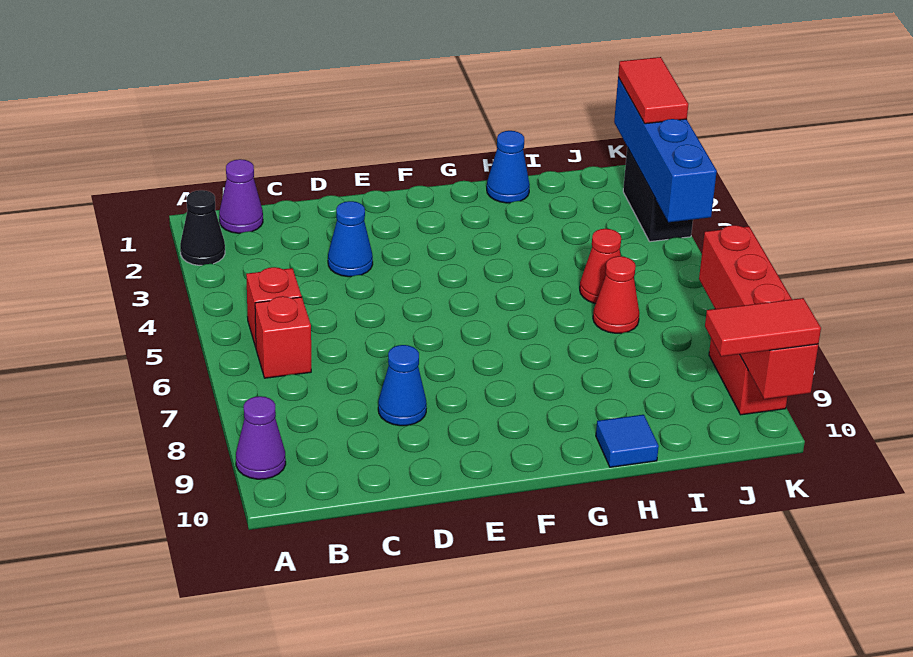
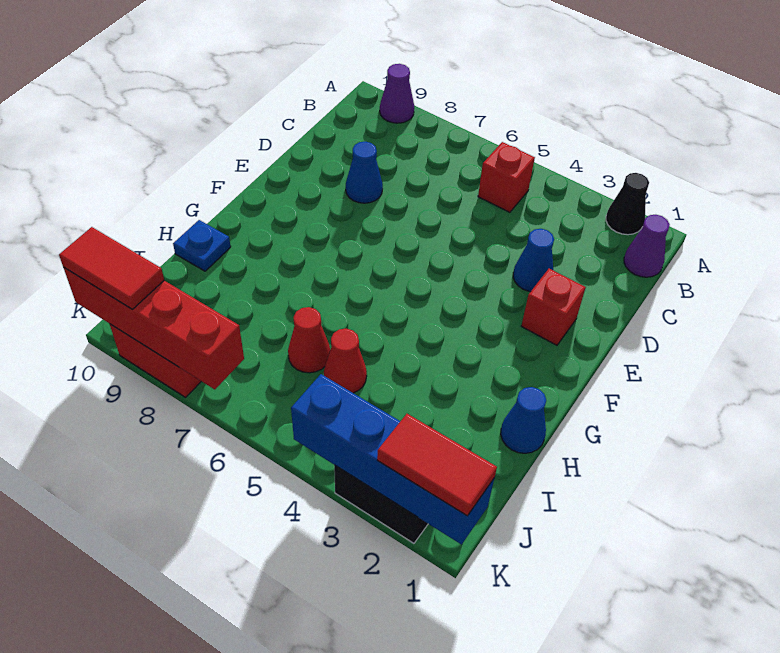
red brick B6 level 1 -> red brick E2 level 1
blue tile H10 level 1 -> blue plate H10 level 1
red tile J10:K10 level 3 -> red tile K9:K10 level 3

